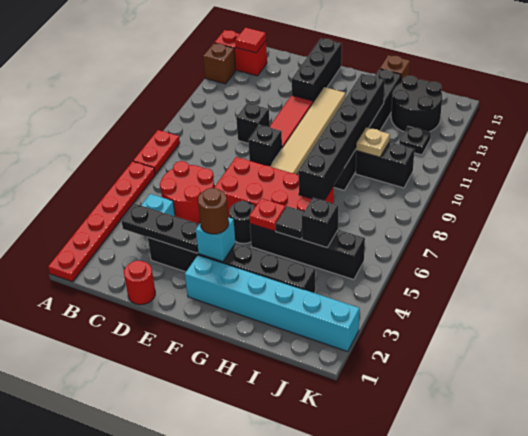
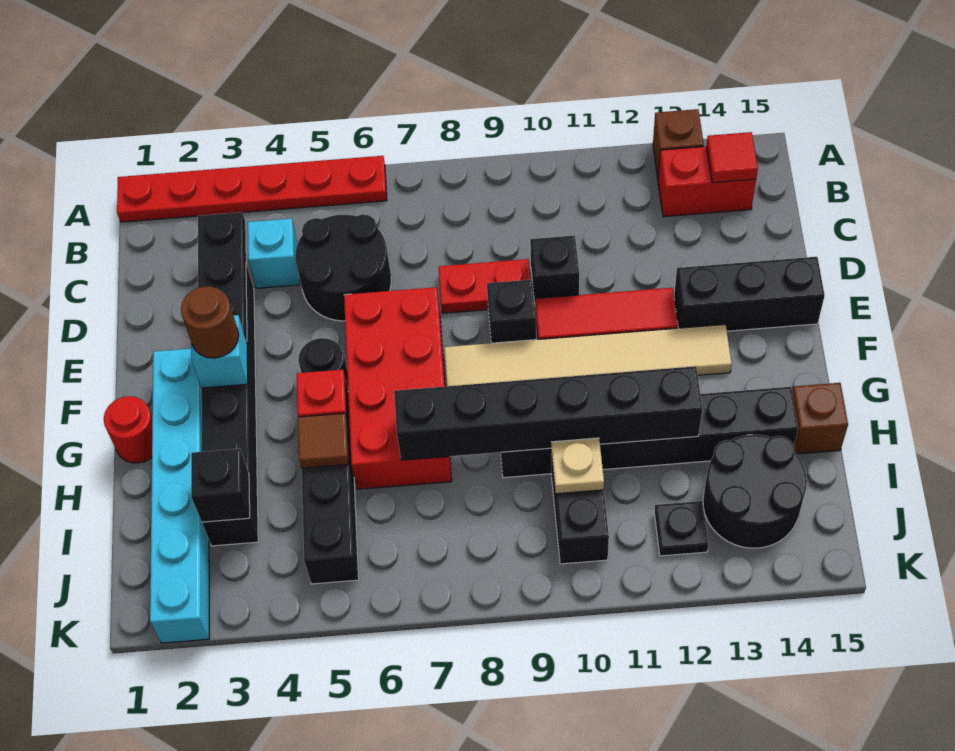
red plate A7:A8 level 1 -> red plate D8:D9 level 1
red brick A14:B14 level 1 -> red brick B13:B14 level 1
red round brick C5:D6 level 1 -> black round brick C5:D6 level 1
red round brick D1 level 1 -> red round brick G1 level 1
black tile H5 level 2 -> brown tile H5 level 2
black brick I5 level 2 -> black brick I3 level 2

